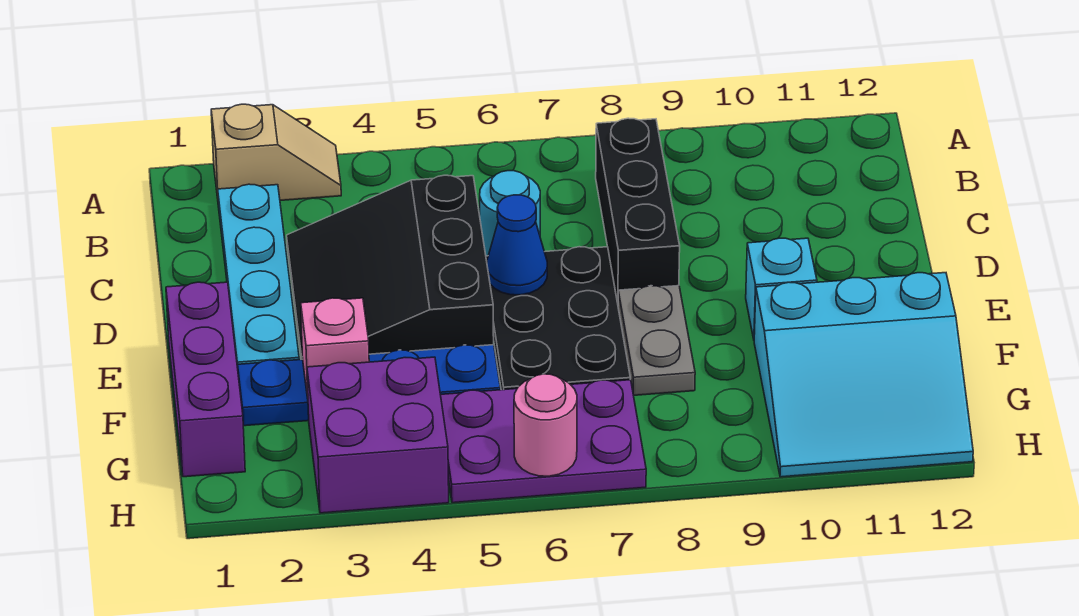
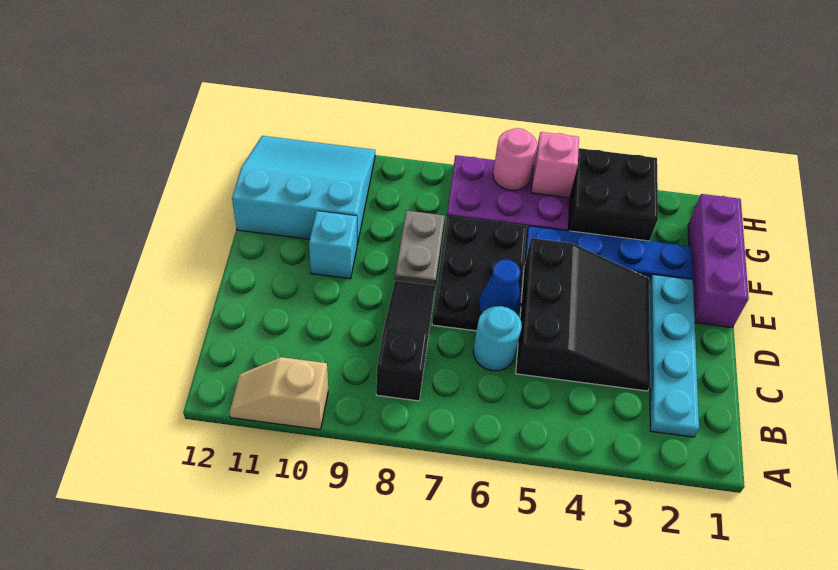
tan slope A2:A3 level 1 top 2 -> tan slope A10:A11 level 1 top 10
black brick B8:D8 level 1 -> black slope B8:D8 level 1 top B
pink brick F3 level 2 -> pink brick H5 level 2
purple brick G3:H4 level 1 -> black brick G3:H4 level 1

